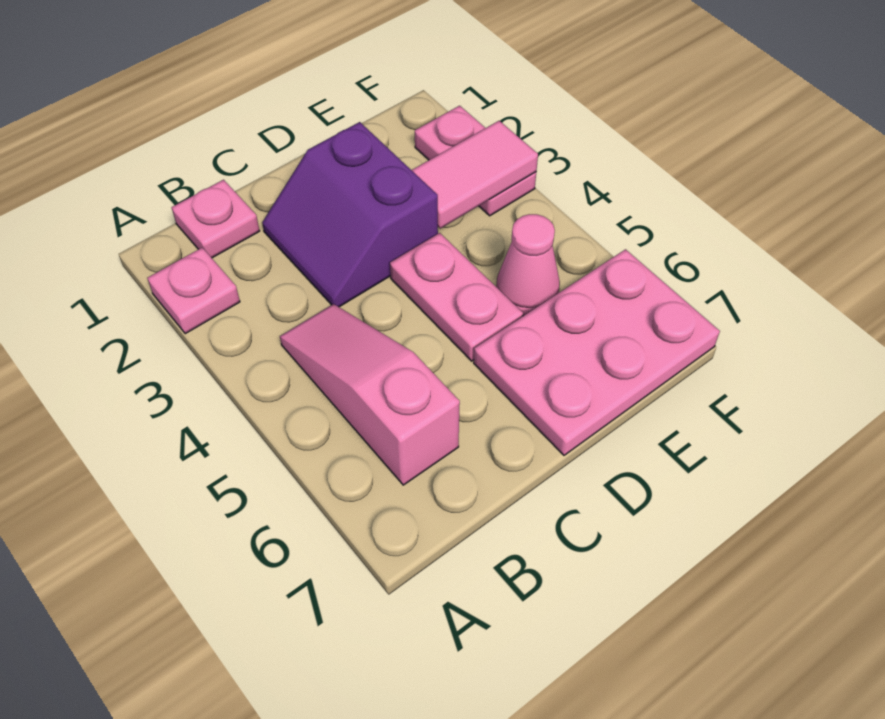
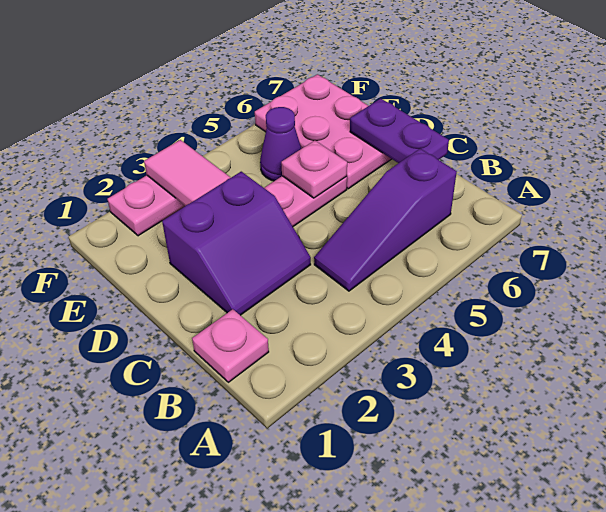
pink plate A2 level 1 -> pink plate D5 level 2
pink slope B4:B6 level 1 top 6 -> purple slope B4:B6 level 1 top 6
none -> purple plate C7:D7 level 2
pink cone E5 level 1 -> purple cone E5 level 1

